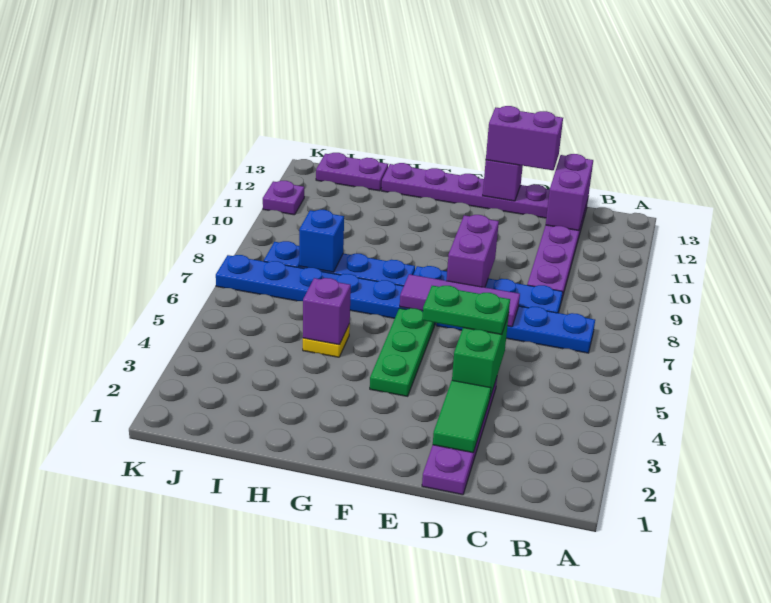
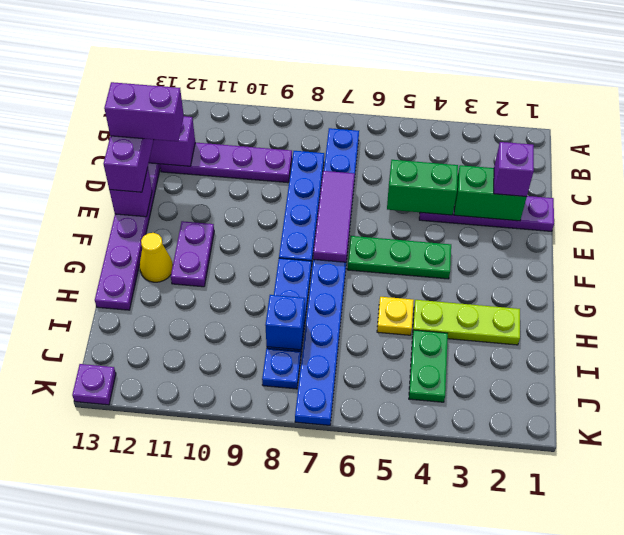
green tile D2:D3 level 2 -> green brick D2:D3 level 2
green plate D5:E5 level 3 -> green plate I4:J4 level 1
purple brick E8:E9 level 2 -> purple brick D12:D13 level 4
none -> yellow cone G12 level 1
none -> lime plate H2:H4 level 1
purple brick H5 level 2 -> purple brick D2 level 3
purple plate I13:J13 level 1 -> purple plate F11:G11 level 1
purple plate K11 level 1 -> purple plate K13 level 1

